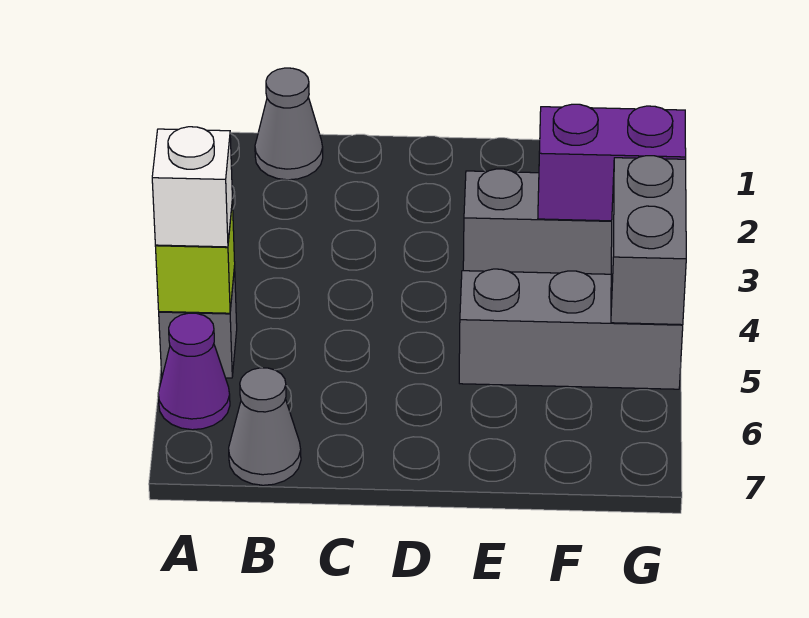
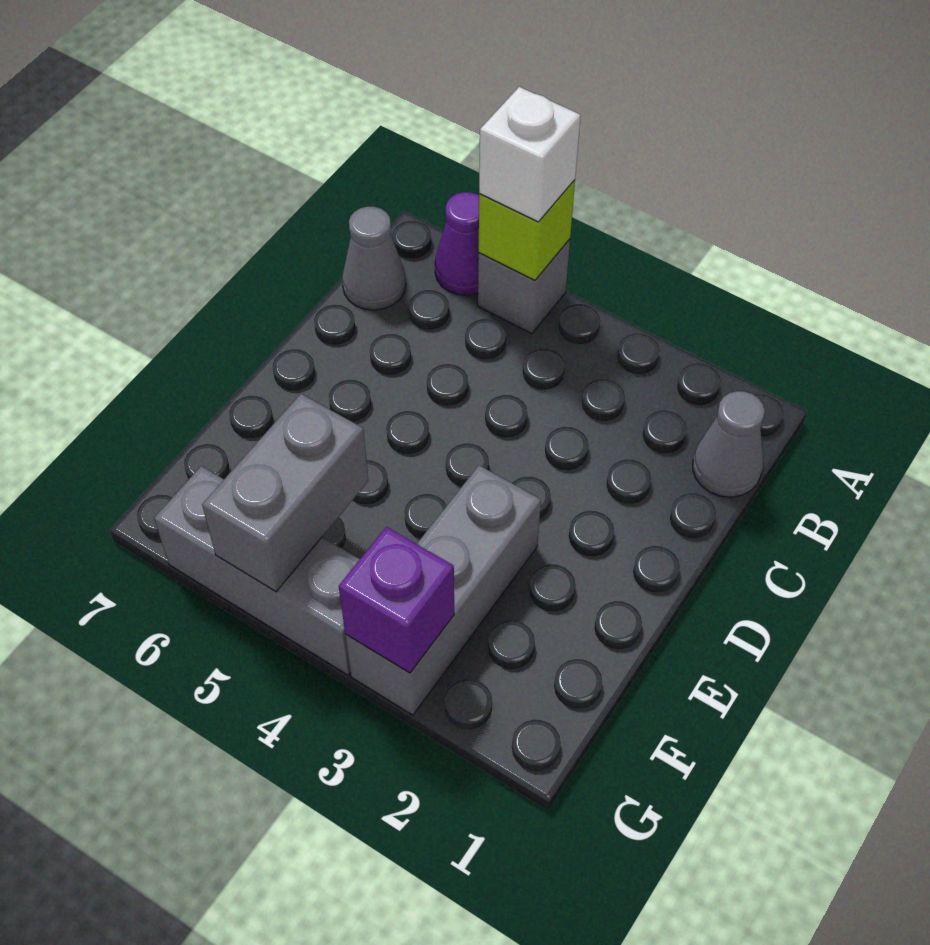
grey brick E5:G5 level 1 -> grey brick G4:G6 level 1
purple brick F3:G3 level 2 -> purple brick G3 level 2
grey brick G4:G5 level 2 -> grey brick F5:G5 level 2

